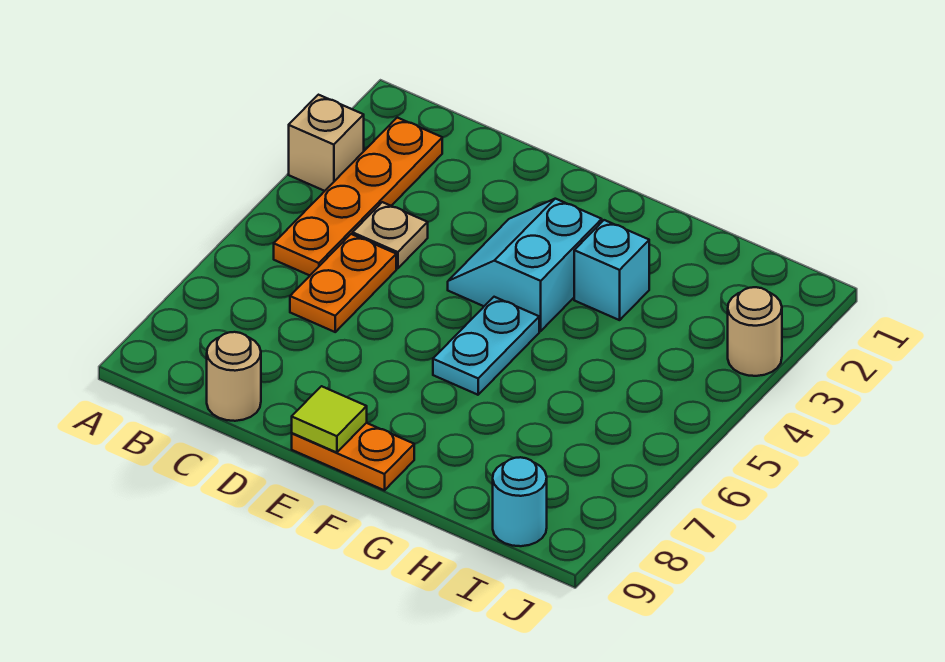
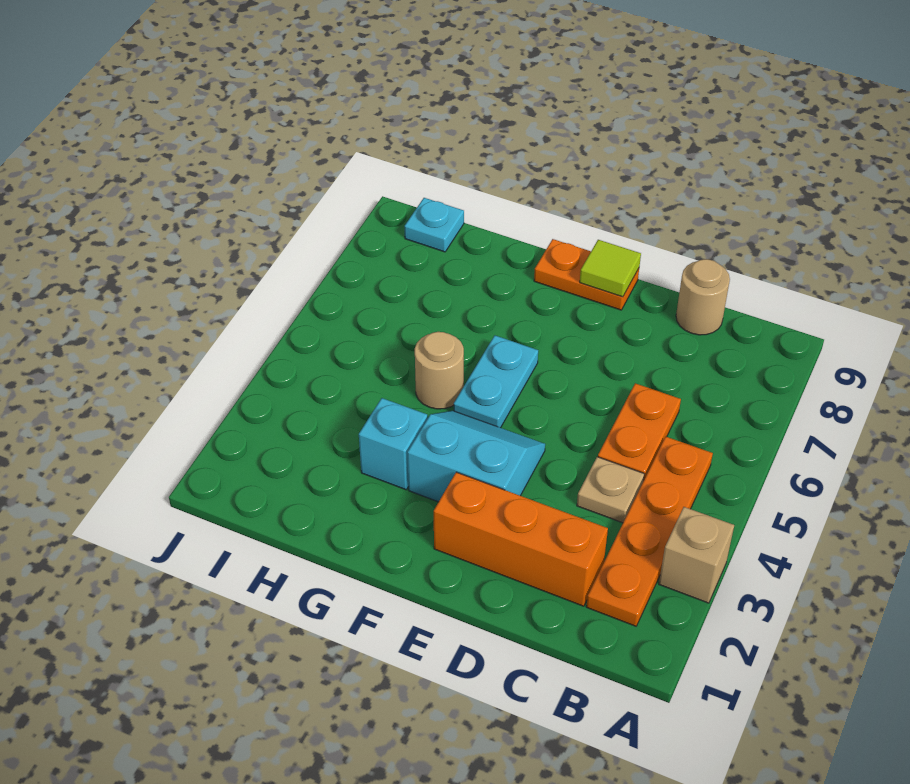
none -> orange brick C2:E2 level 1
cyan slope E3:F4 level 1 top F -> cyan slope E3:F4 level 1 top 3
cyan round brick I9 level 1 -> cyan plate I9 level 1
tan round brick J3 level 1 -> tan round brick G5 level 1

